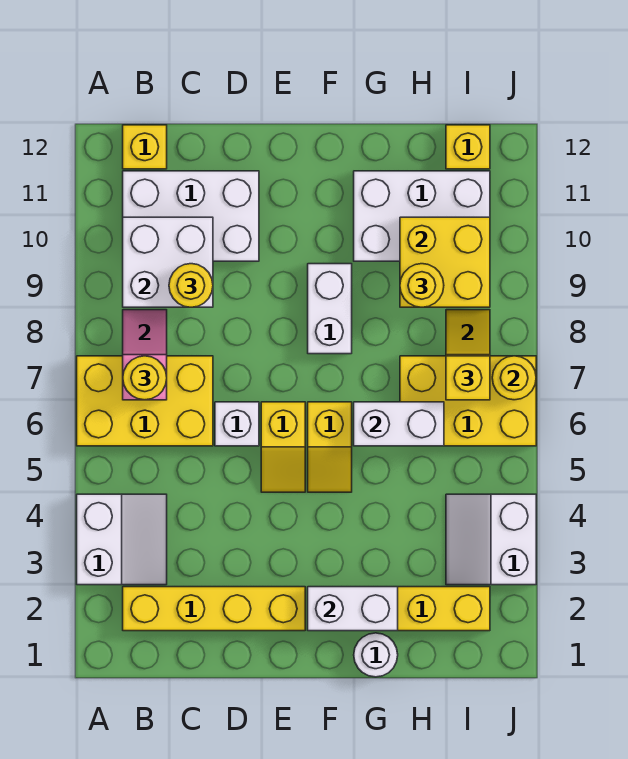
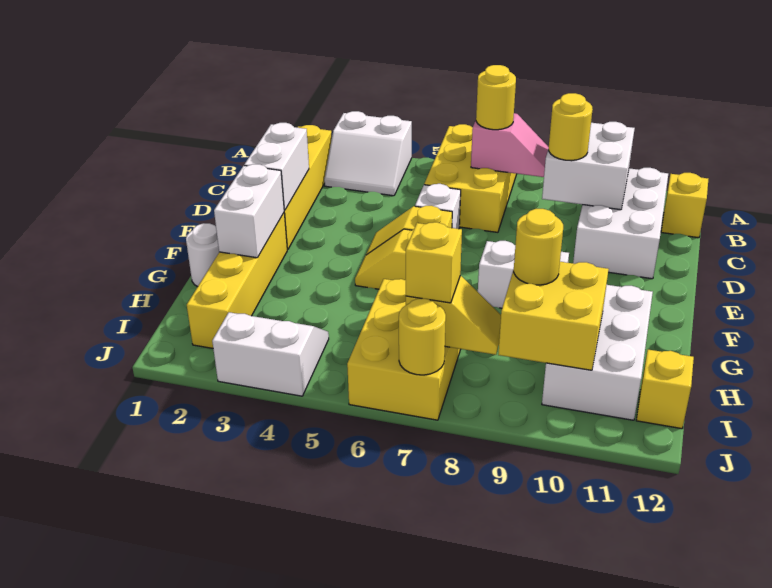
white brick G6:H6 level 2 -> white brick D2:E2 level 2

